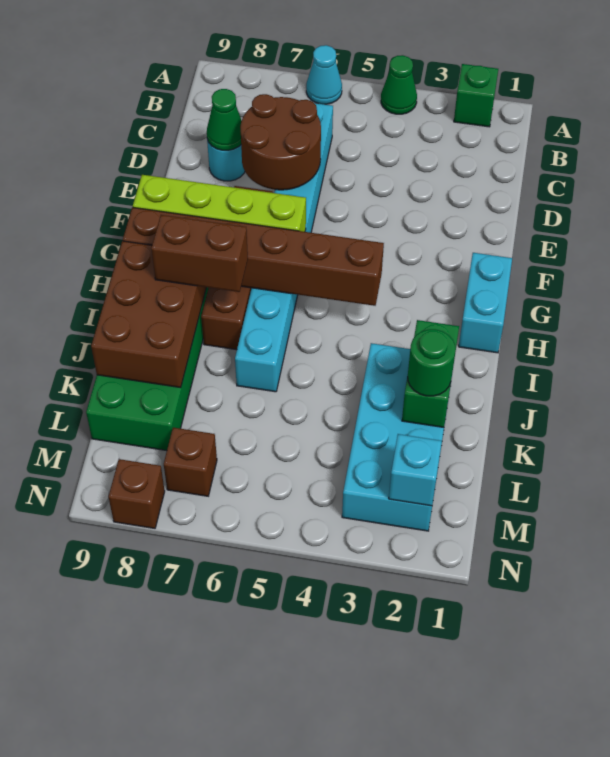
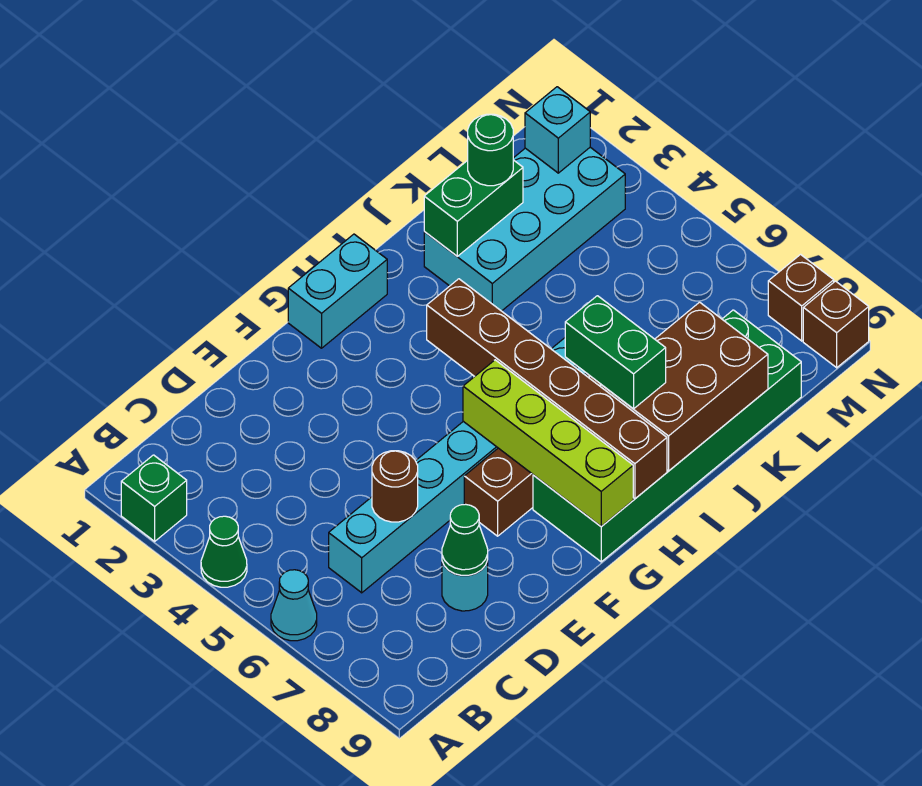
brown round brick D6:E7 level 2 -> brown round brick D6 level 2
brown brick I7:I8 level 3 -> green brick I7:I8 level 3
brown brick M7 level 1 -> brown brick N9 level 1

